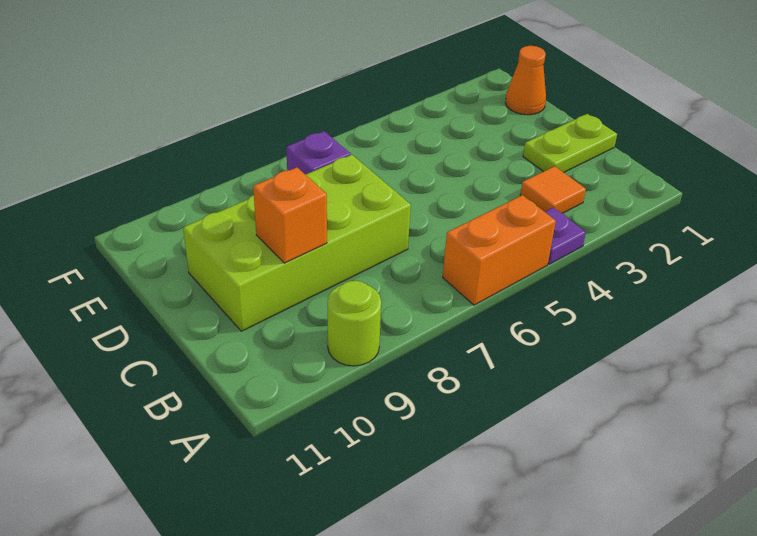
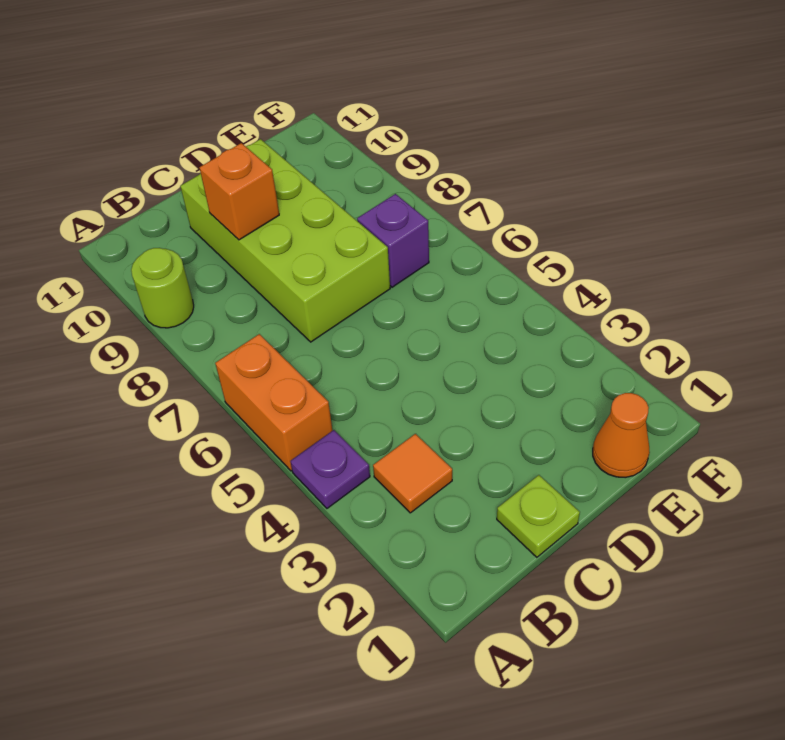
lime plate C1:C2 level 1 -> lime plate C1 level 1

